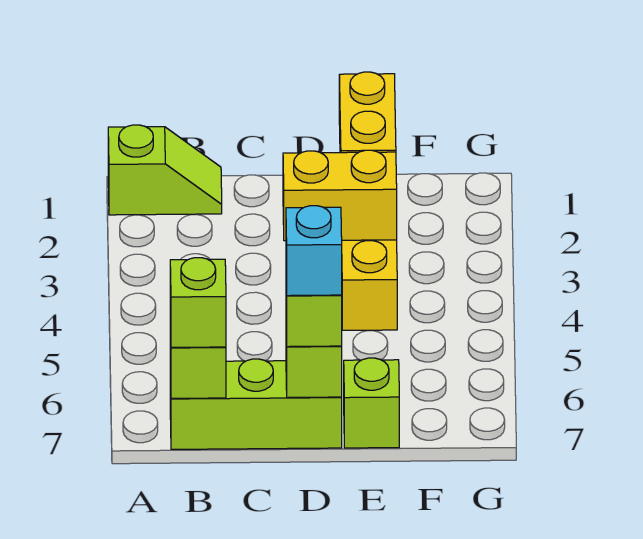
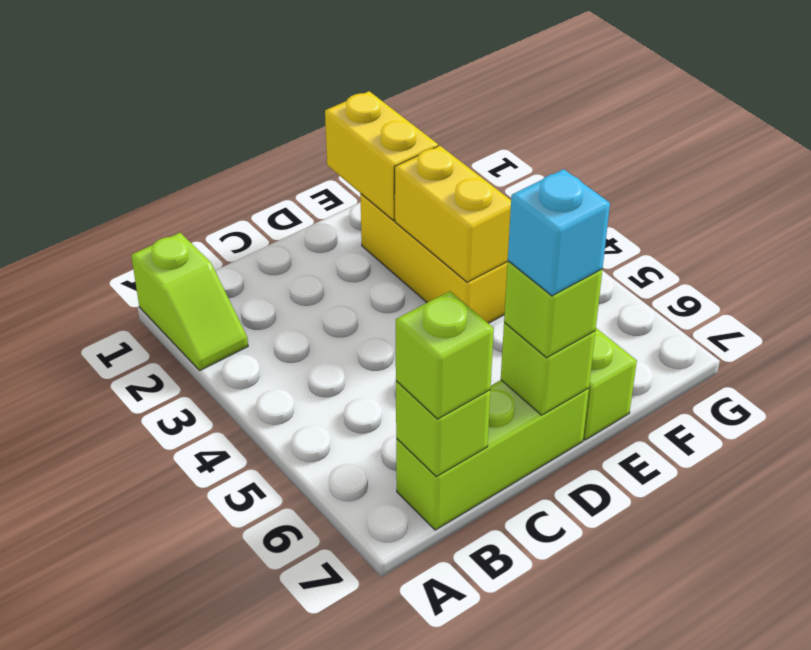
lime slope A1:B1 level 1 top A -> lime slope A1:A2 level 1 top 1
yellow brick D3:E3 level 2 -> yellow brick E3:E4 level 2

